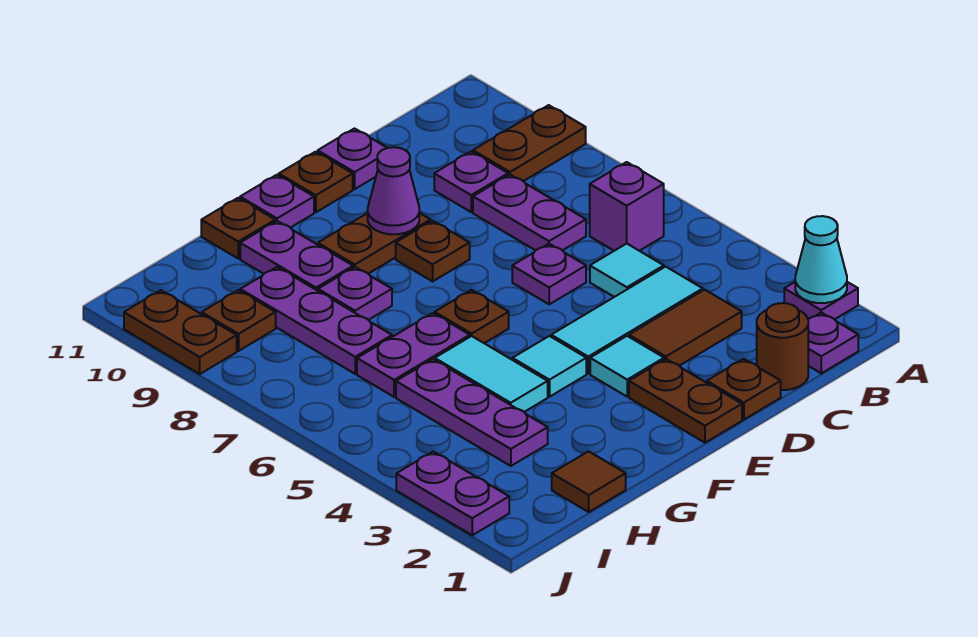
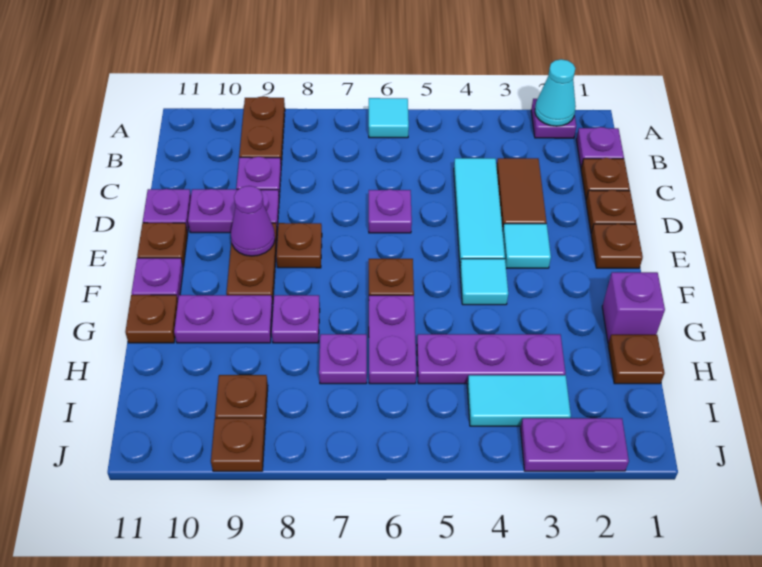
purple brick B6 level 1 -> purple brick G1 level 1
brown round brick C1 level 1 -> brown plate C1 level 1
cyan tile C5 level 1 -> cyan tile A6 level 1
purple plate C7:C8 level 1 -> purple plate D9:D10 level 1
brown plate E1:E2 level 1 -> brown plate E1 level 1
cyan tile G4:G5 level 1 -> cyan tile I3:I4 level 1
brown tile H1 level 1 -> brown plate H1 level 1
purple plate H7:H9 level 1 -> purple plate H7 level 1
brown plate J9:J10 level 1 -> brown plate J9 level 1

